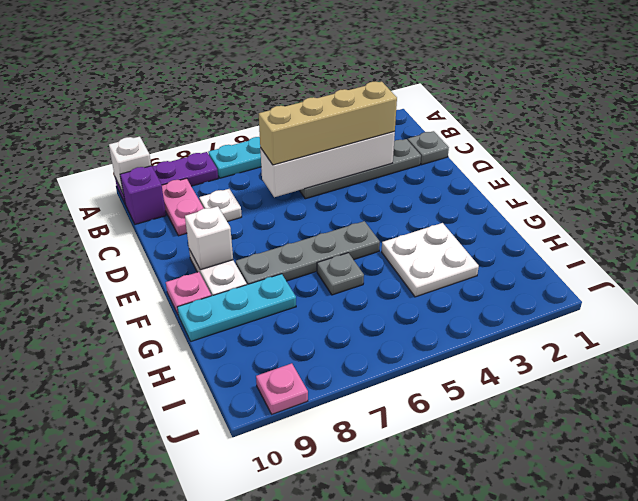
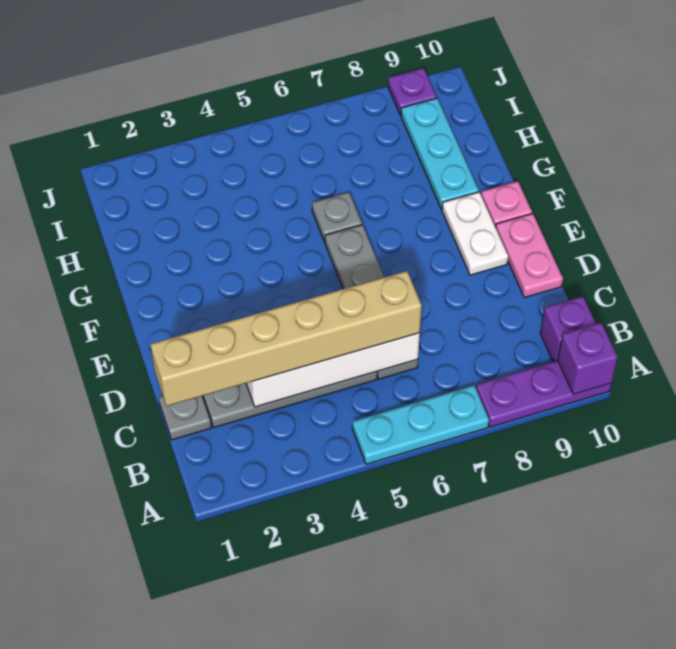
white brick A10 level 2 -> purple brick A10 level 2
pink plate B9:C9 level 1 -> pink plate D10:E10 level 1
tan brick C3:C6 level 3 -> tan brick C1:C6 level 3
white plate C8 level 1 -> none
white brick E9 level 2 -> none
grey plate F5:F8 level 1 -> grey plate C6:F6 level 1
white plate G3:H4 level 1 -> none
cyan plate G8:G10 level 1 -> cyan plate G9:I9 level 1
pink plate J9 level 1 -> purple plate J9 level 1

